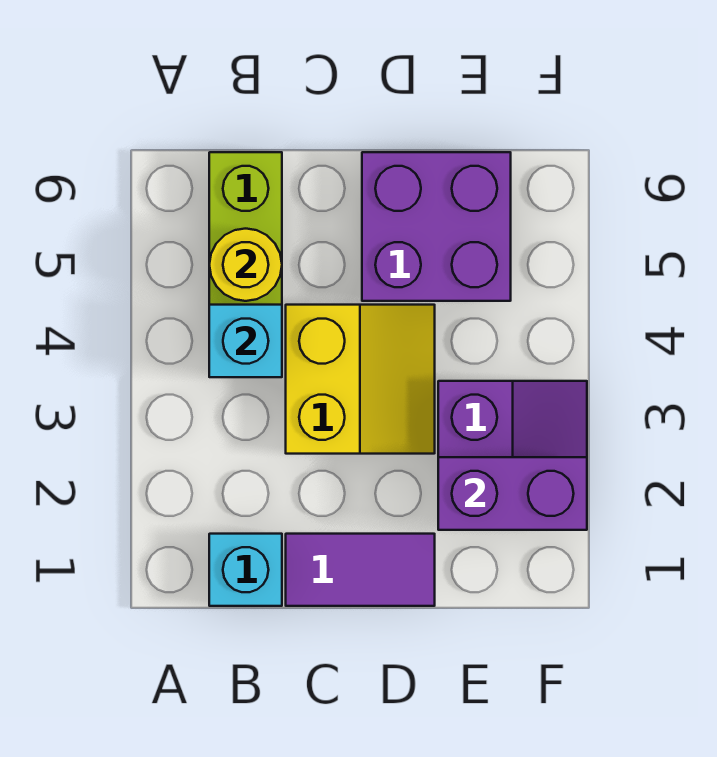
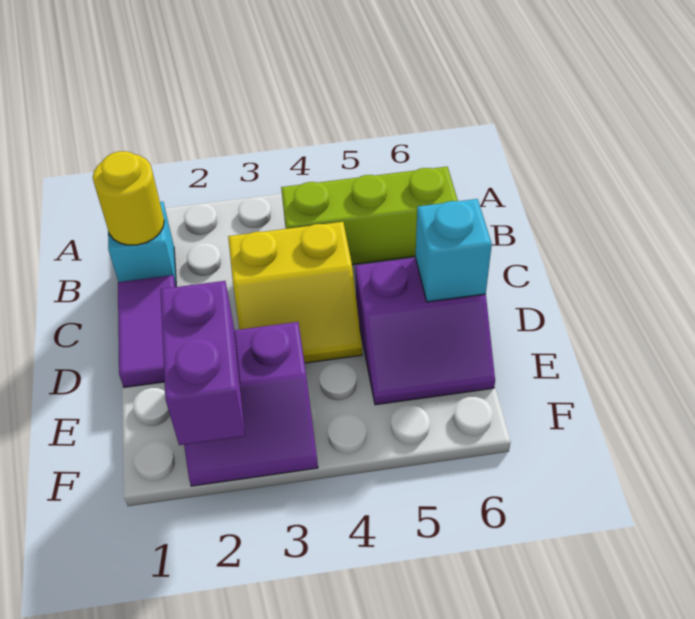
cyan brick B4 level 2 -> cyan brick D6 level 2
yellow round brick B5 level 2 -> yellow round brick B1 level 2
purple brick D5:E6 level 1 -> purple slope D5:E6 level 1 top D

